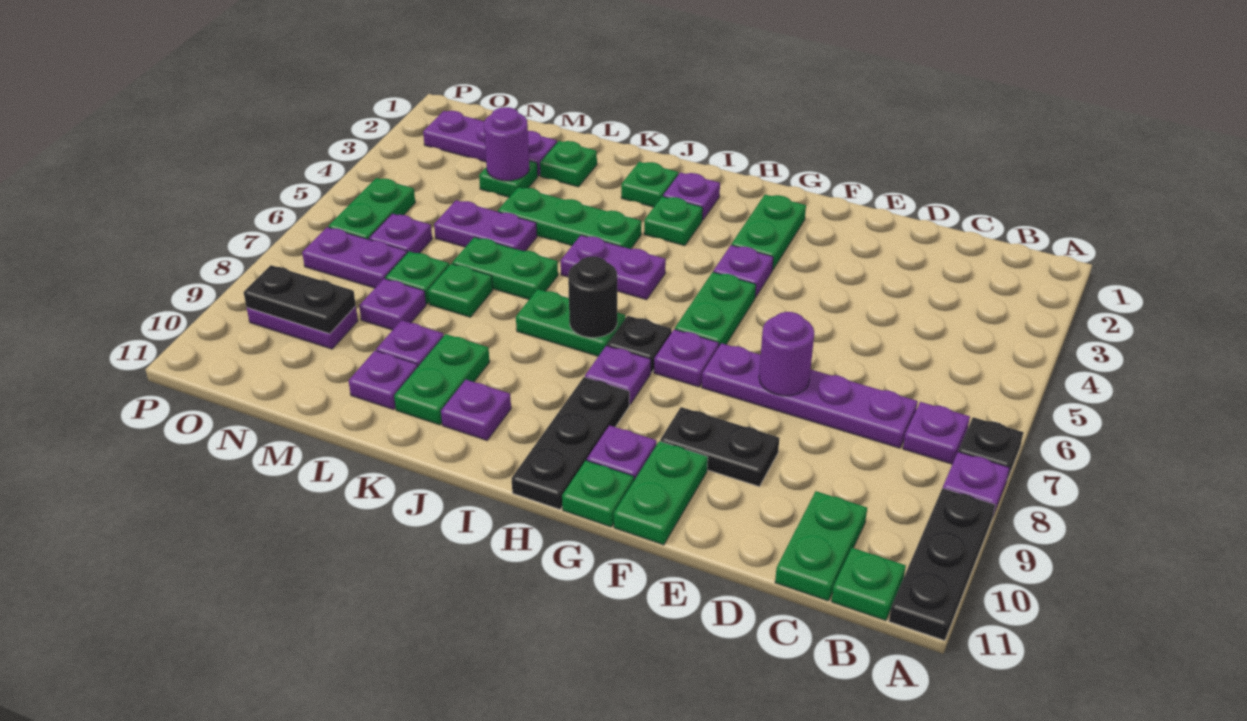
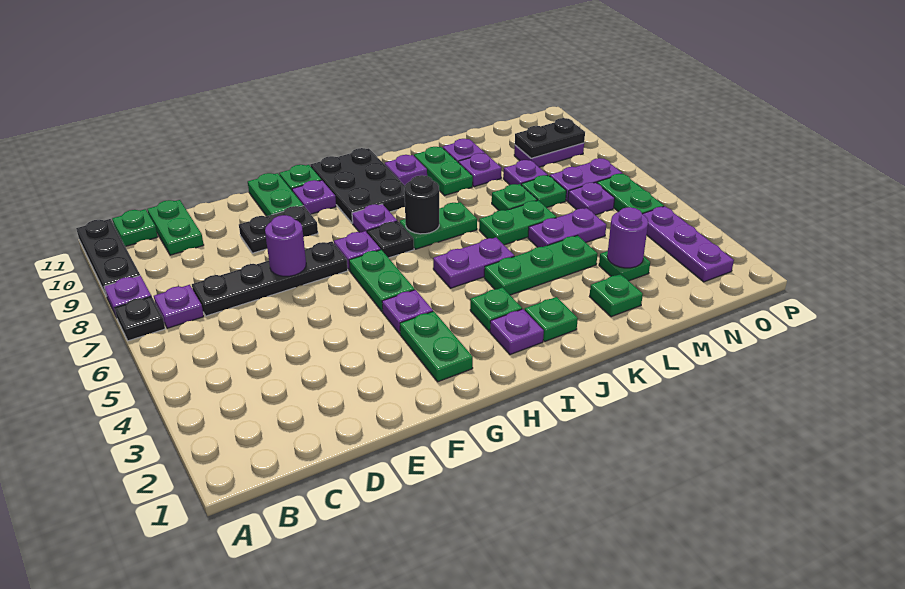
purple plate C7:F7 level 1 -> black plate C7:F7 level 1
black plate H9:H11 level 1 -> black plate H9:I11 level 1
purple plate M2:O2 level 1 -> purple plate O2:O4 level 1

